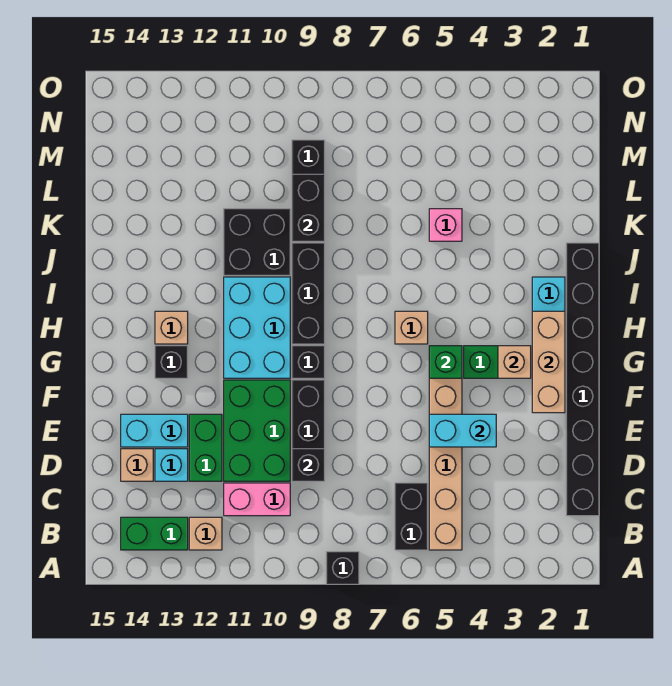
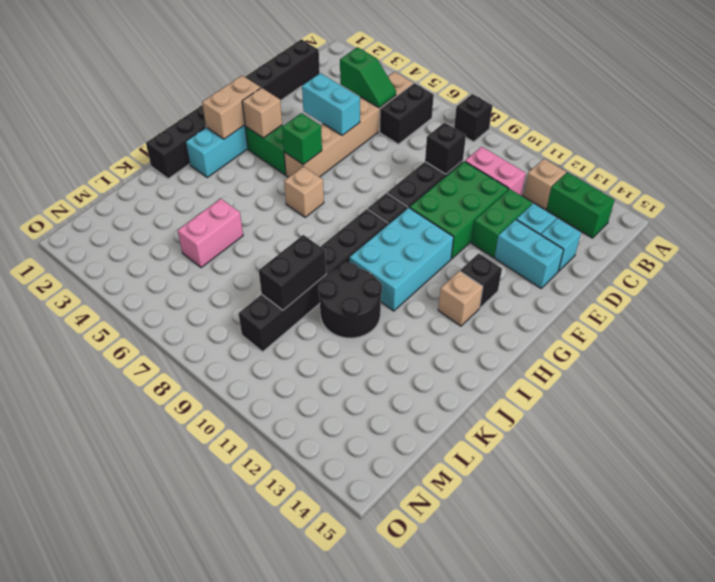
none -> green slope C4:C5 level 2 top 4
tan brick D14 level 1 -> cyan brick D14 level 1
tan brick F2:H2 level 2 -> tan brick G2:H2 level 2
black brick J10:K11 level 1 -> black round brick J10:K11 level 1
pink brick K5 level 1 -> pink brick K5:L5 level 1

